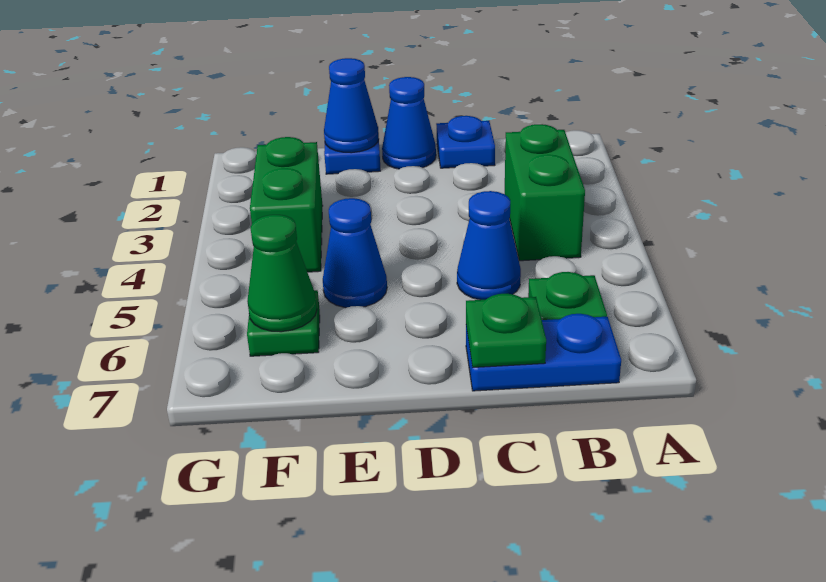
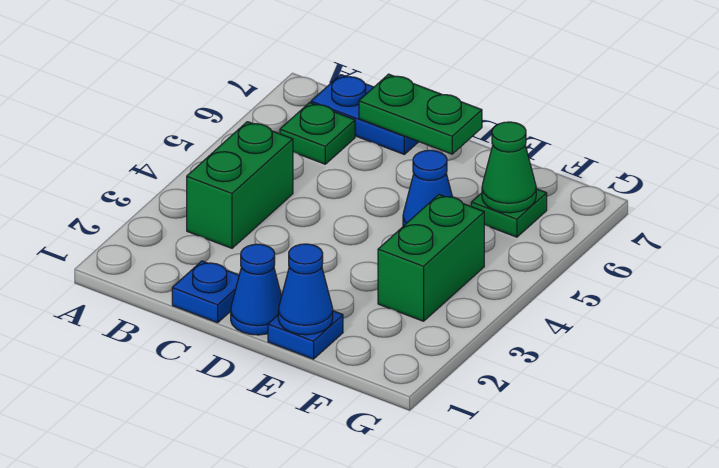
blue cone C5 level 1 -> none
green plate C7 level 2 -> green plate C7:D7 level 2

